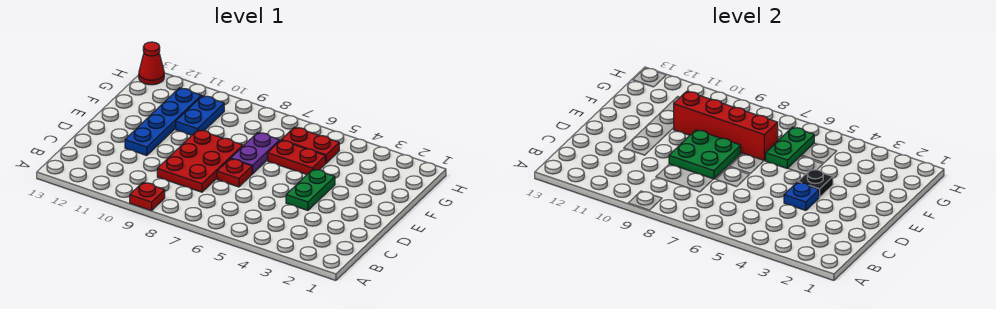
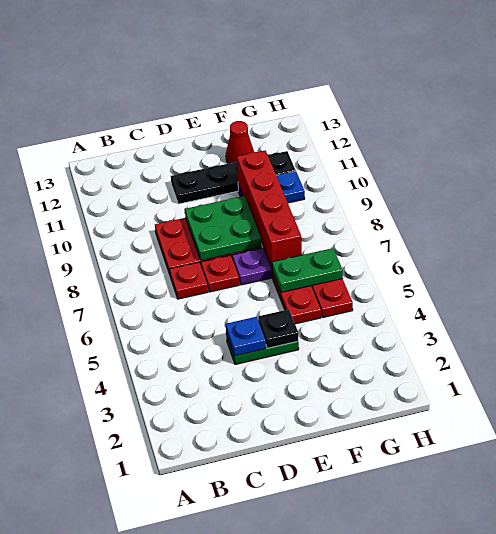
red plate A9 level 1 -> red plate C7 level 1
blue plate D11:G11 level 1 -> black plate D11:G11 level 1
red cone H13 level 1 -> red cone F12 level 1

